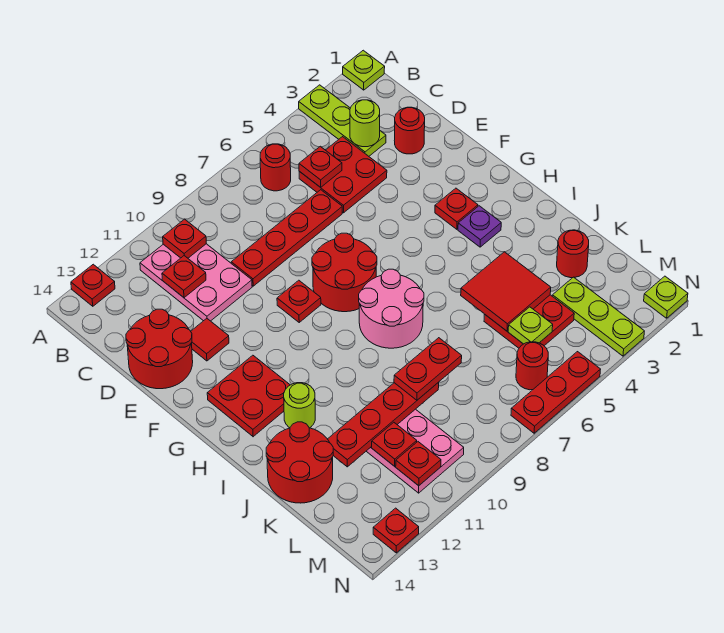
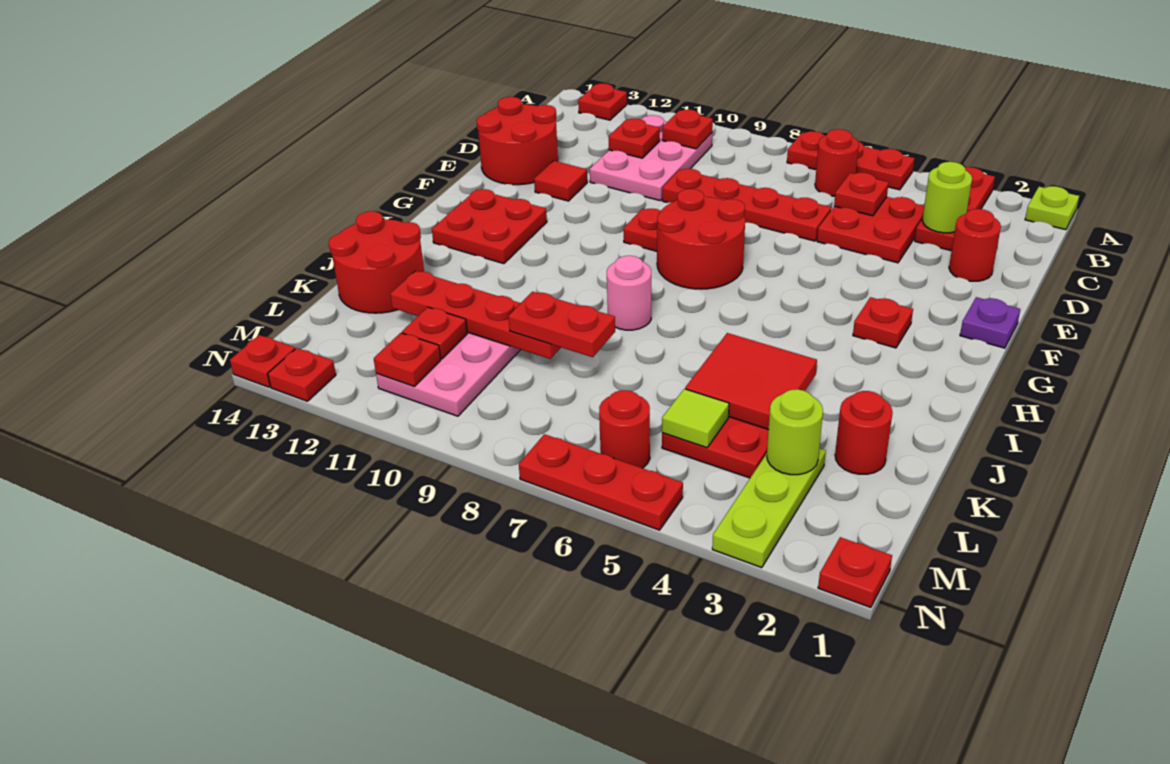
lime plate A3:C3 level 1 -> red plate A3:C3 level 1
none -> red plate A5:A7 level 1
purple plate H3 level 1 -> purple plate F1 level 1
pink round brick H7:I8 level 1 -> pink round brick I8 level 1
lime round brick I12 level 1 -> lime round brick L3 level 2
lime plate L5 level 2 -> lime tile L5 level 2
lime plate N1 level 1 -> red plate N1 level 1
none -> red plate N14 level 1

